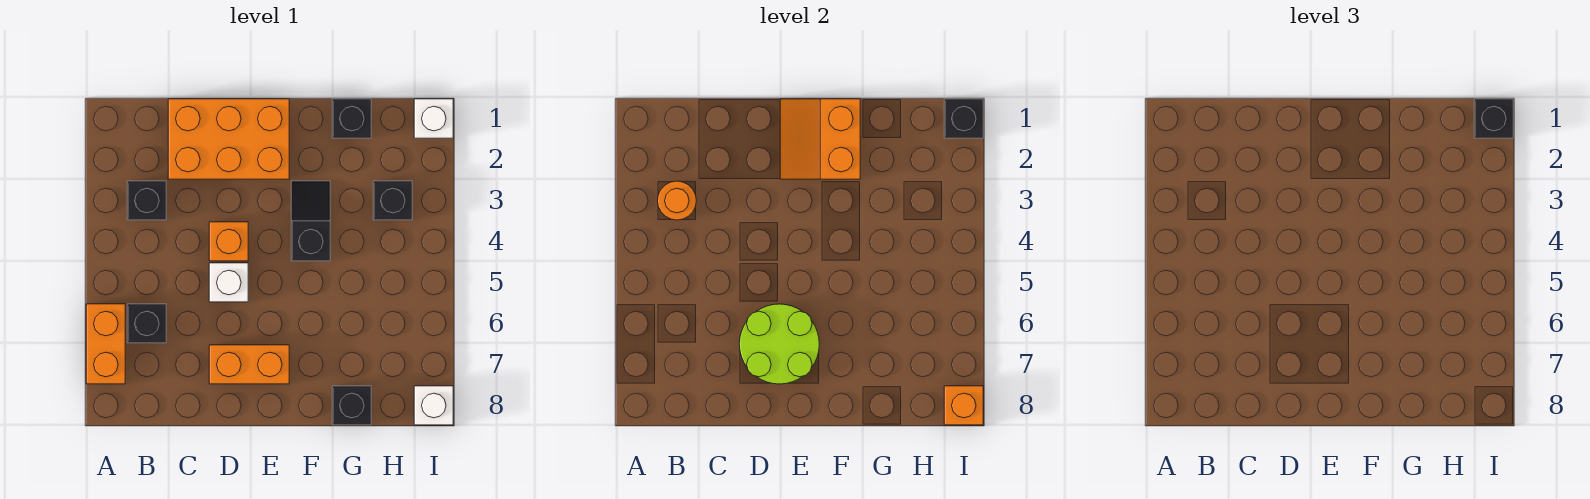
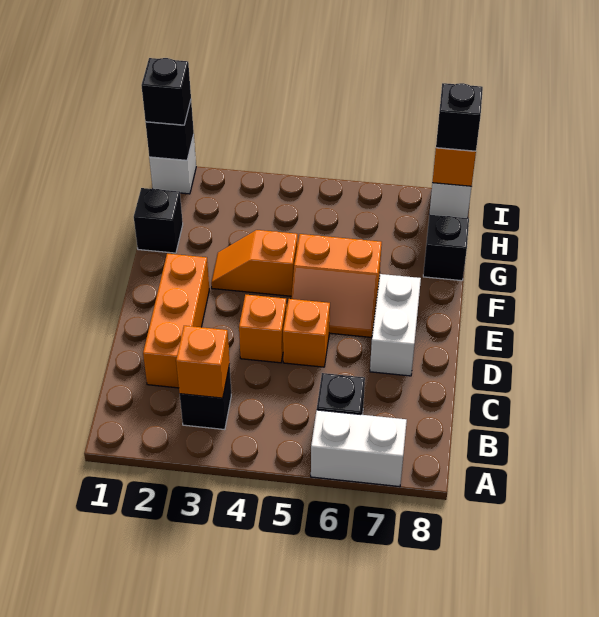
orange brick A6:A7 level 1 -> white brick A6:A7 level 1
orange round brick B3 level 2 -> orange brick B3 level 2
orange brick C1:E2 level 1 -> orange brick C2:E2 level 1
white brick D5 level 1 -> orange brick D5 level 1
lime round brick D6:E7 level 2 -> none
orange brick D7:E7 level 1 -> white brick D7:E7 level 1
orange slope E1:F2 level 2 top F -> orange slope E5:F6 level 1 top F
black slope F3:F4 level 1 top 4 -> orange slope F3:F4 level 1 top 4
black brick H3 level 1 -> black brick I8 level 3

